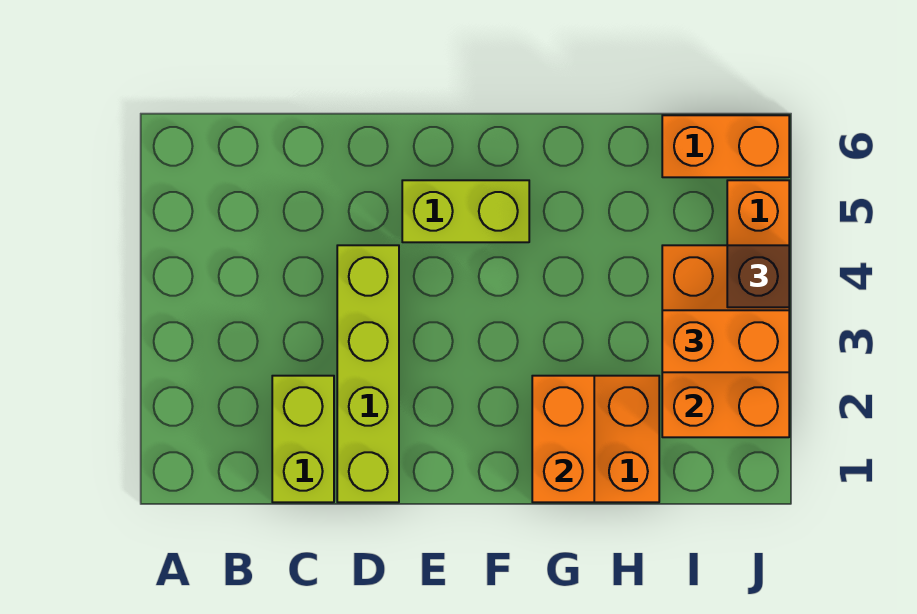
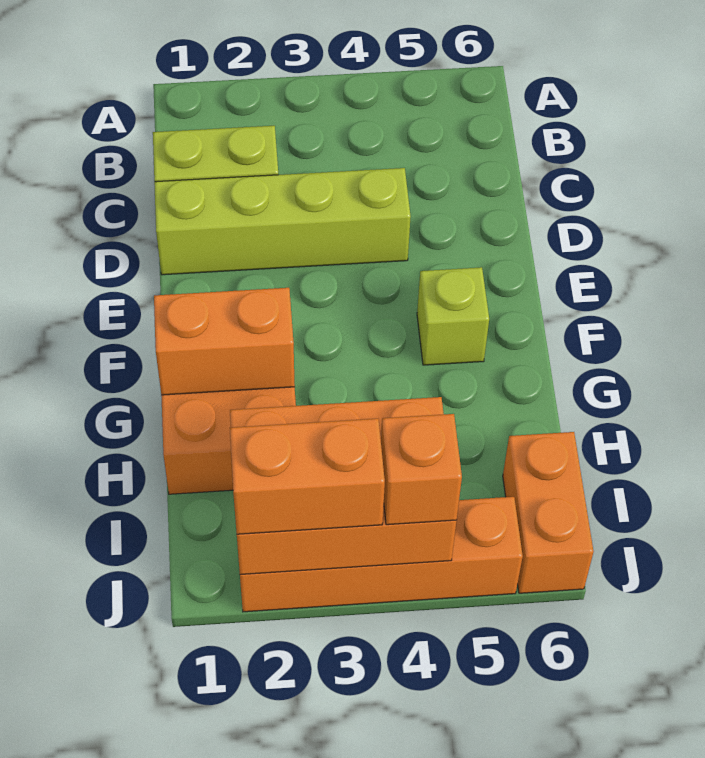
lime brick E5:F5 level 1 -> lime brick F5 level 1
orange brick I3:J3 level 3 -> orange brick J2:J3 level 3
brown brick J4 level 3 -> orange brick J4 level 3

